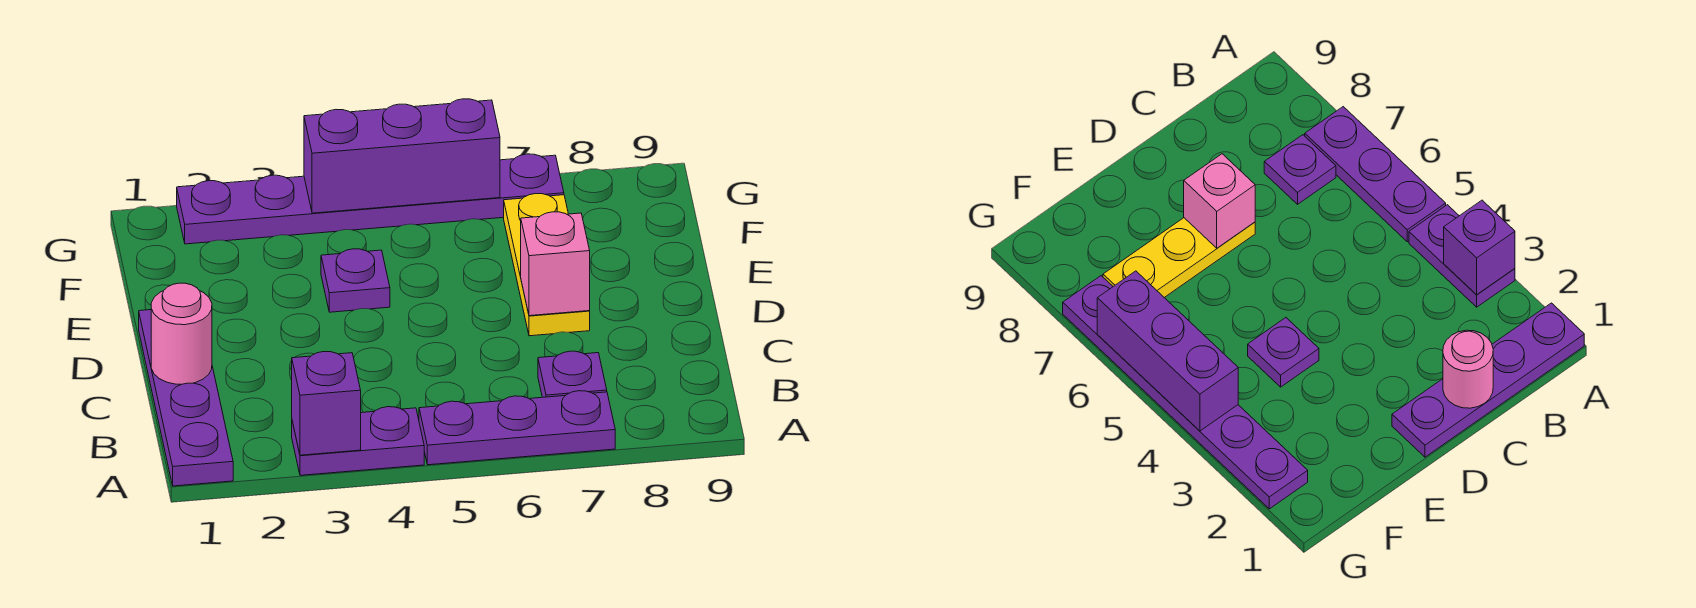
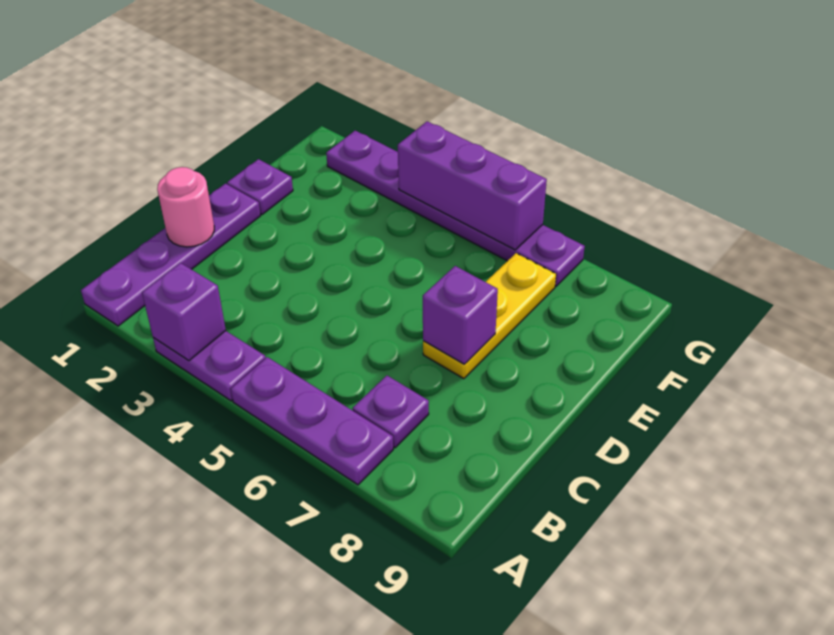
pink brick D7 level 2 -> purple brick D7 level 2
purple plate E4 level 1 -> purple plate E1 level 1

